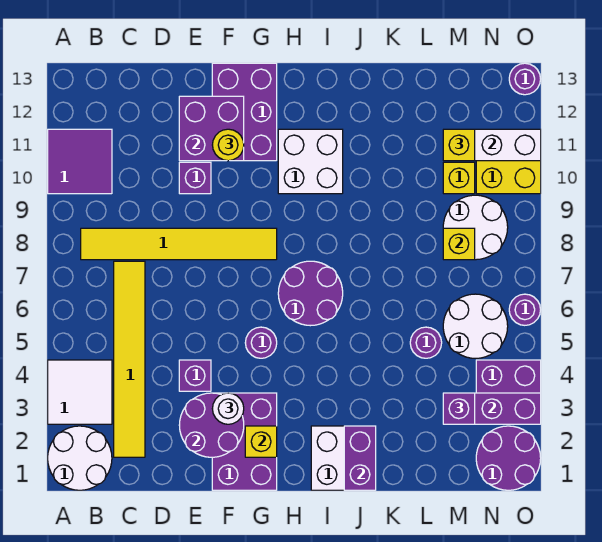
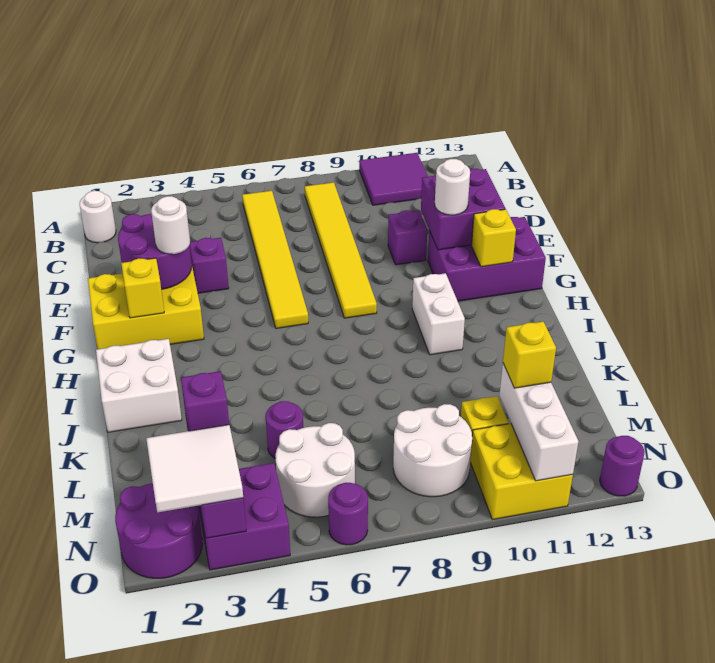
white round brick A1:B2 level 1 -> white round brick B1 level 1
white tile A3:B4 level 1 -> white tile N2:O3 level 3
yellow tile C2:C7 level 1 -> yellow tile B6:G6 level 1
purple brick F1:G3 level 1 -> yellow brick F1:G3 level 1
yellow round brick F11 level 3 -> white round brick F11 level 3
purple round brick G5 level 1 -> none
purple round brick H6:I7 level 1 -> none
white brick H10:I11 level 1 -> white brick H10:I10 level 1
purple brick J1:J2 level 2 -> none
yellow brick M8 level 2 -> yellow brick G12 level 2

